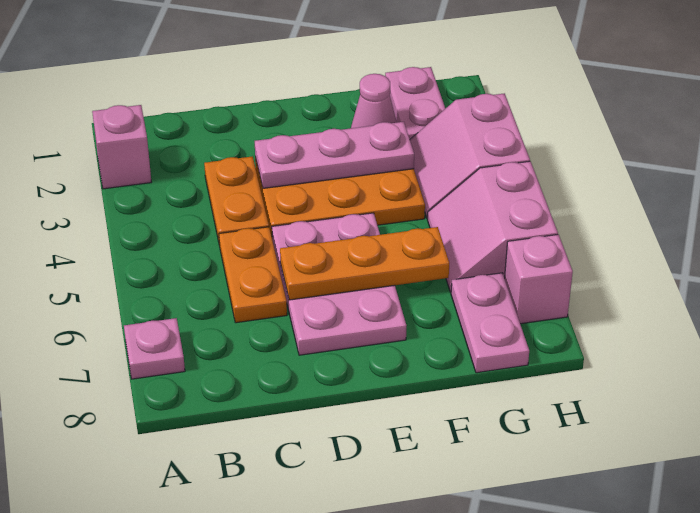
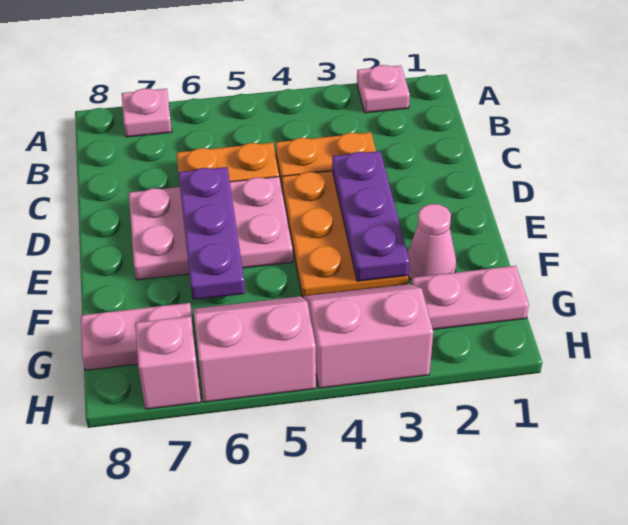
pink brick A2 level 1 -> pink plate A2 level 1
pink plate D3:F3 level 2 -> purple plate D3:F3 level 2
orange plate D6:F6 level 2 -> purple plate D6:F6 level 2

